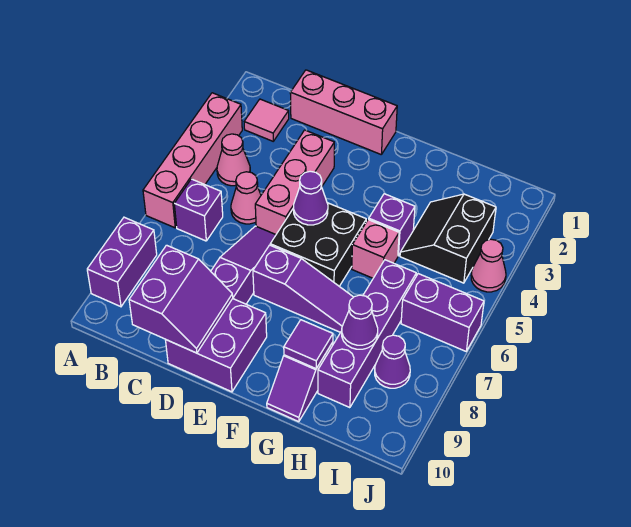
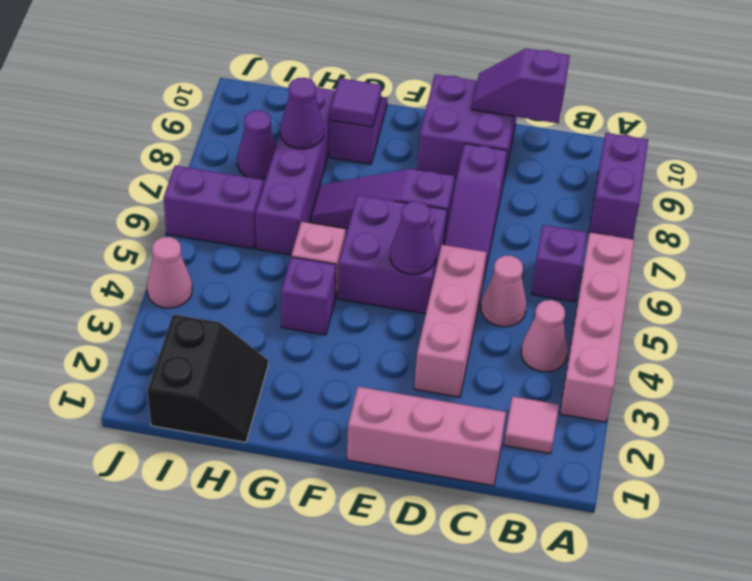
purple slope C9:D10 level 2 top C -> purple slope C10:D10 level 2 top C
black brick E5:F6 level 1 -> purple brick E5:F6 level 1
black slope H3:I4 level 1 top I -> black slope H1:I2 level 1 top I

